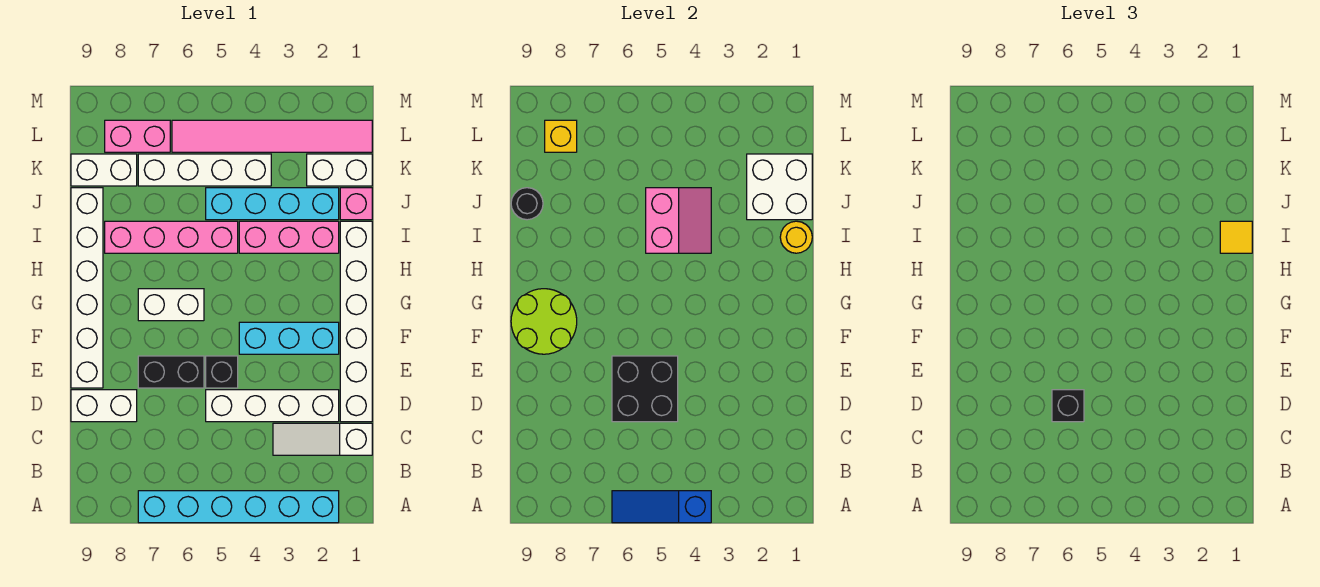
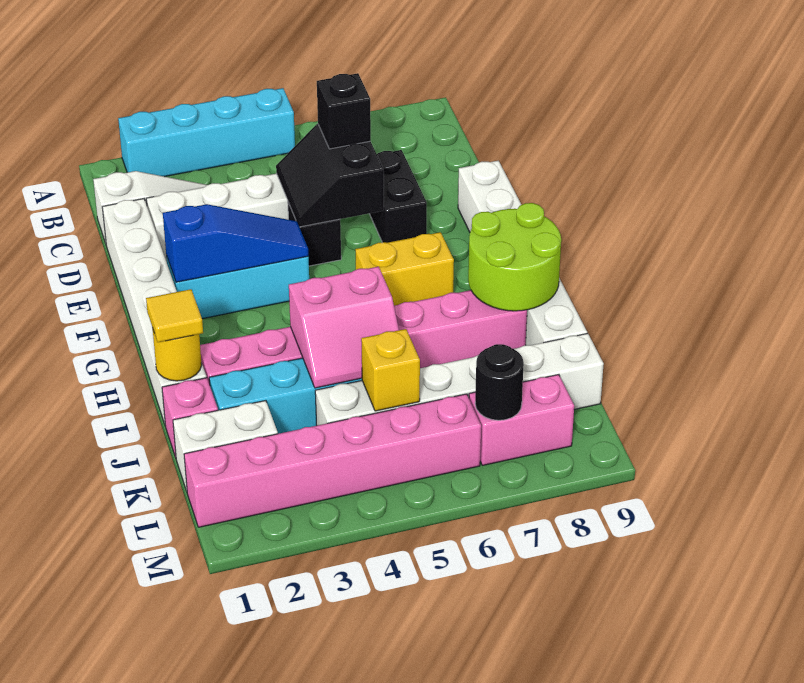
cyan brick A2:A7 level 1 -> cyan brick A2:A5 level 1
blue slope A4:A6 level 2 top 4 -> blue slope F2:F4 level 2 top 2
black brick D5:E6 level 2 -> black slope D5:E6 level 2 top 6
white brick D8:D9 level 1 -> none
black brick E6:E7 level 1 -> black brick D7:E7 level 1
lime round brick F8:G9 level 2 -> lime round brick H8:I9 level 2
white brick G6:G7 level 1 -> yellow brick G6:G7 level 1
pink slope I4:J5 level 2 top 5 -> pink slope I4:J5 level 2 top I
white brick J1:K2 level 2 -> none
black round brick J9 level 2 -> black round brick L7 level 2
pink tile L1:L6 level 1 -> pink brick L1:L6 level 1
yellow brick L8 level 2 -> yellow brick K5 level 2

